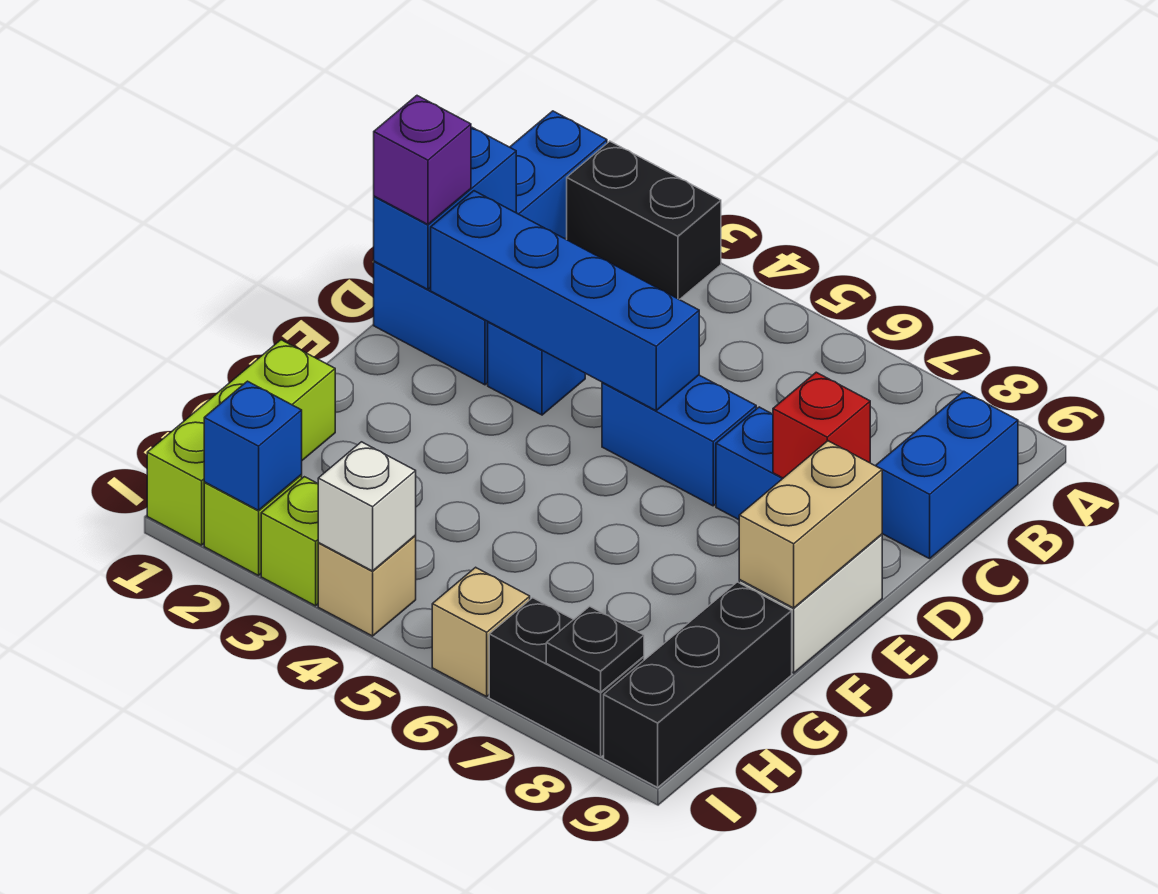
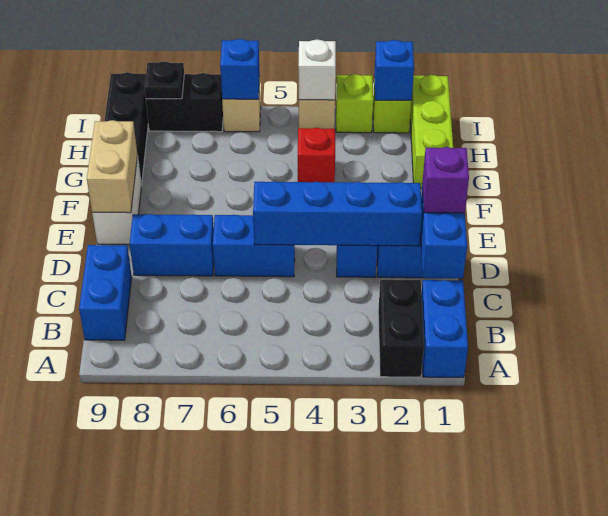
black brick A2:A3 level 1 -> black brick A2:B2 level 1
red brick D8 level 2 -> red brick G4 level 1
none -> blue brick I6 level 2

